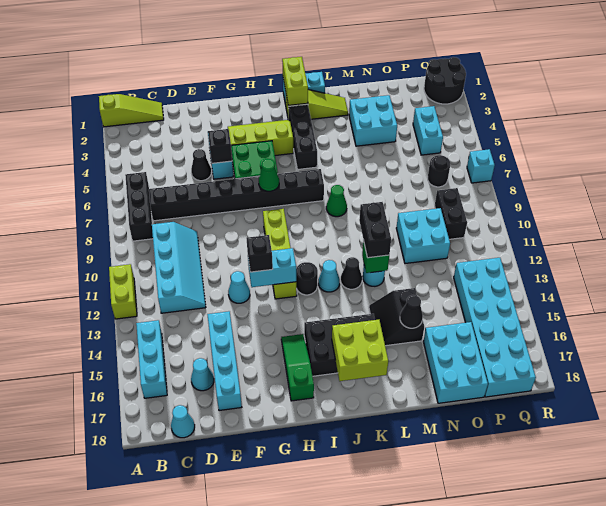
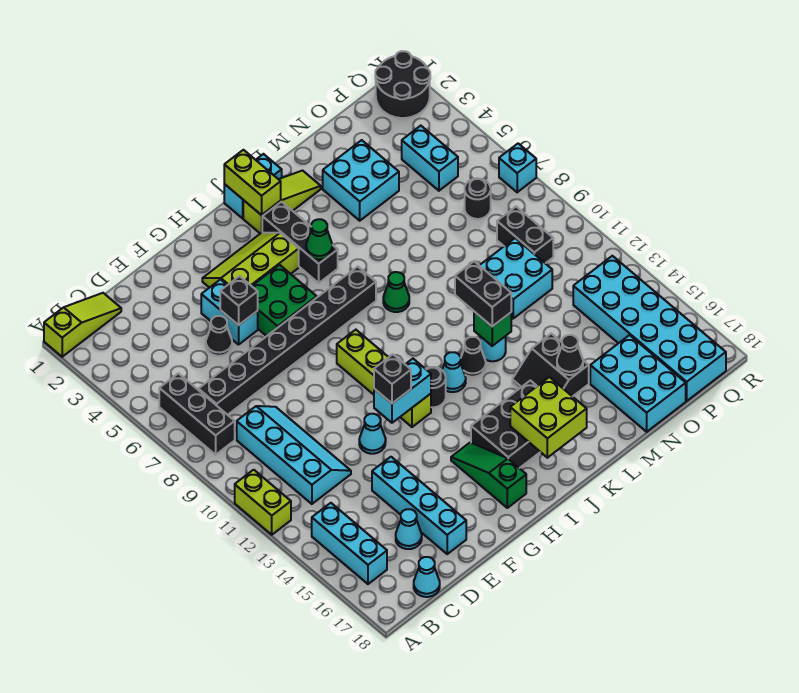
green cone H7 level 2 -> green cone J5 level 2

